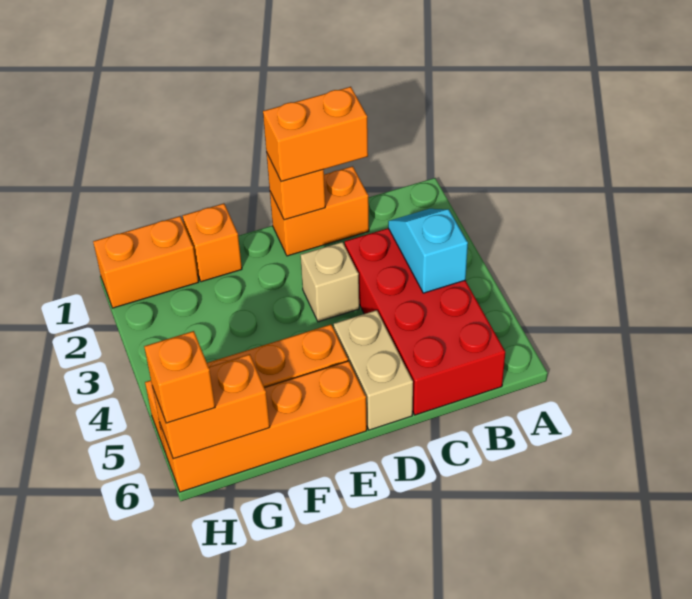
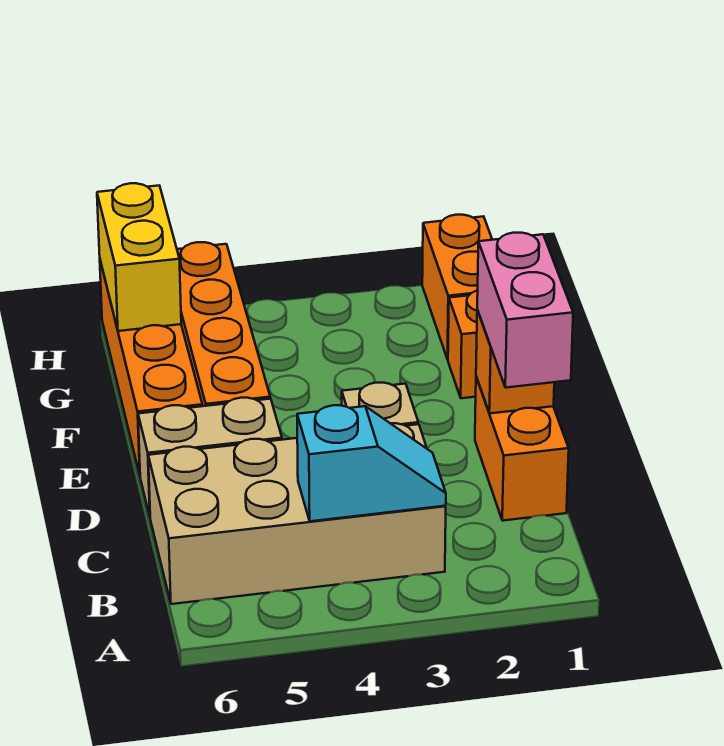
red brick B3:C6 level 1 -> tan brick B3:C6 level 1
orange brick C1:D1 level 3 -> pink brick C1:D1 level 3
orange brick G6:H6 level 2 -> yellow brick G6:H6 level 2
orange brick H6 level 3 -> none

